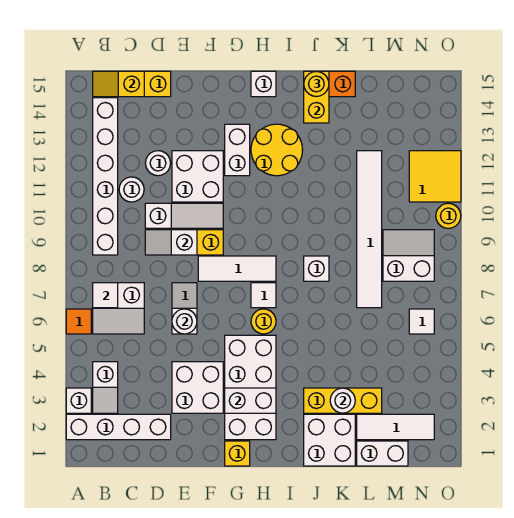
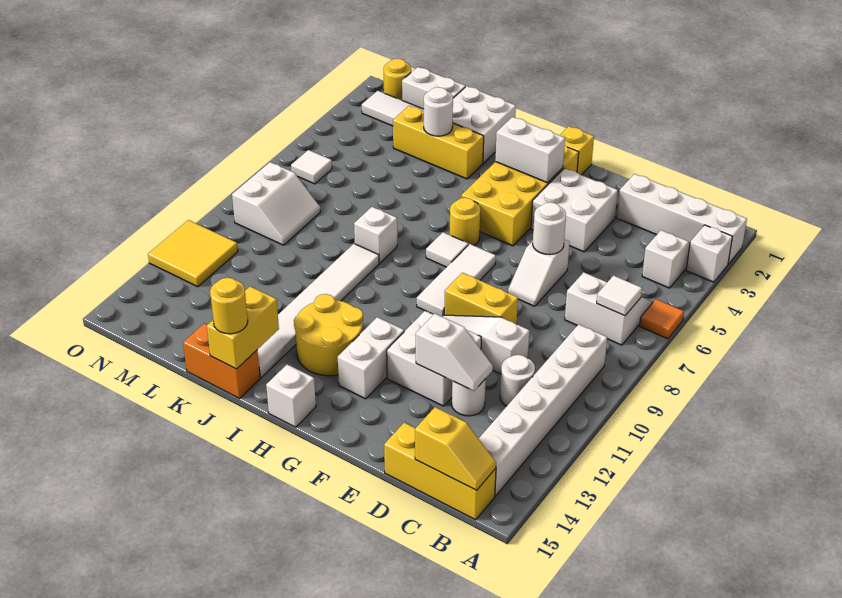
white slope D9:E9 level 2 top E -> white slope D12:E12 level 2 top E
white tile F8:H8 level 1 -> white tile G7:G9 level 1
white brick G2:H5 level 1 -> yellow brick G2:H5 level 1
white tile L7:L12 level 1 -> white tile J9:J14 level 1
white slope M8:N9 level 1 top 8 -> white slope M8:N9 level 1 top N
yellow round brick O10 level 1 -> yellow round brick N1 level 1

